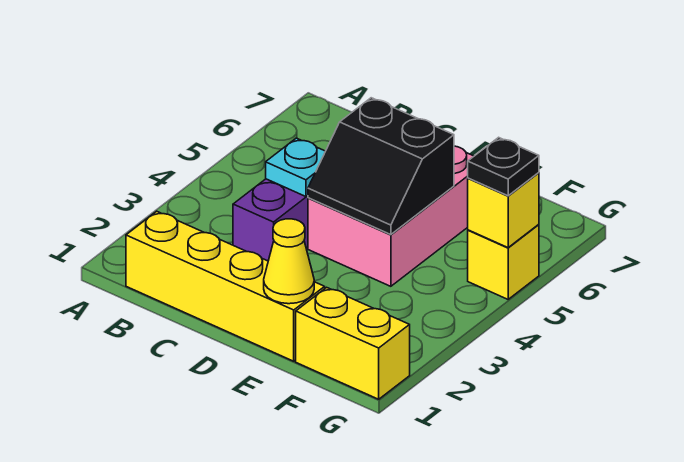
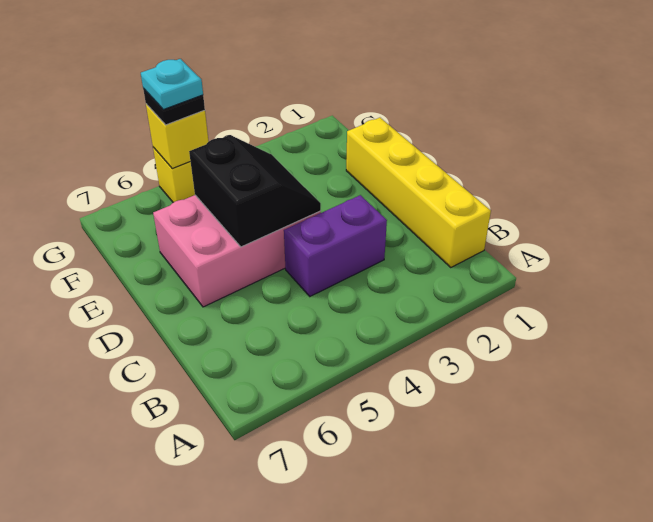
cyan plate C4 level 2 -> cyan plate G5 level 4
yellow cone E1 level 2 -> none
yellow brick F1:G1 level 1 -> none

